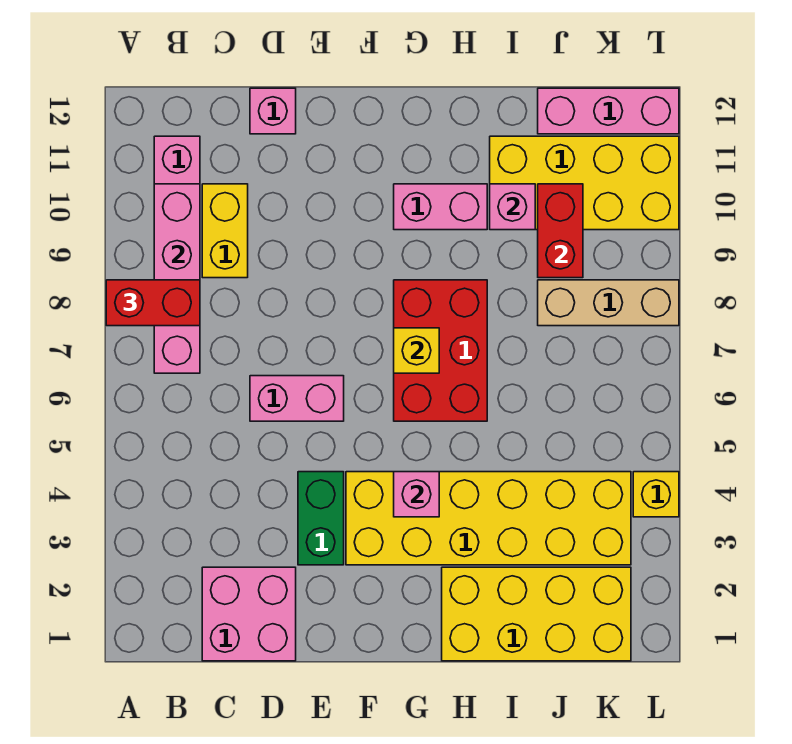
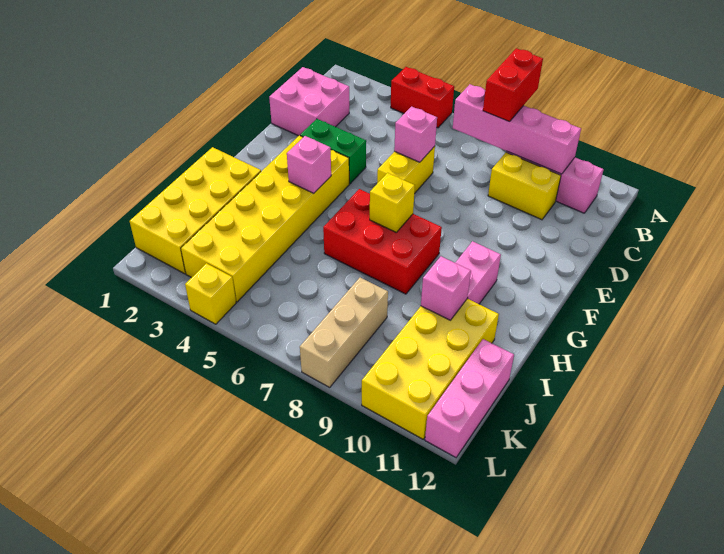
pink brick D6:E6 level 1 -> yellow brick D6:E6 level 1
pink brick D12 level 1 -> pink brick D6 level 2
red brick J9:J10 level 2 -> red brick A4:A5 level 1

